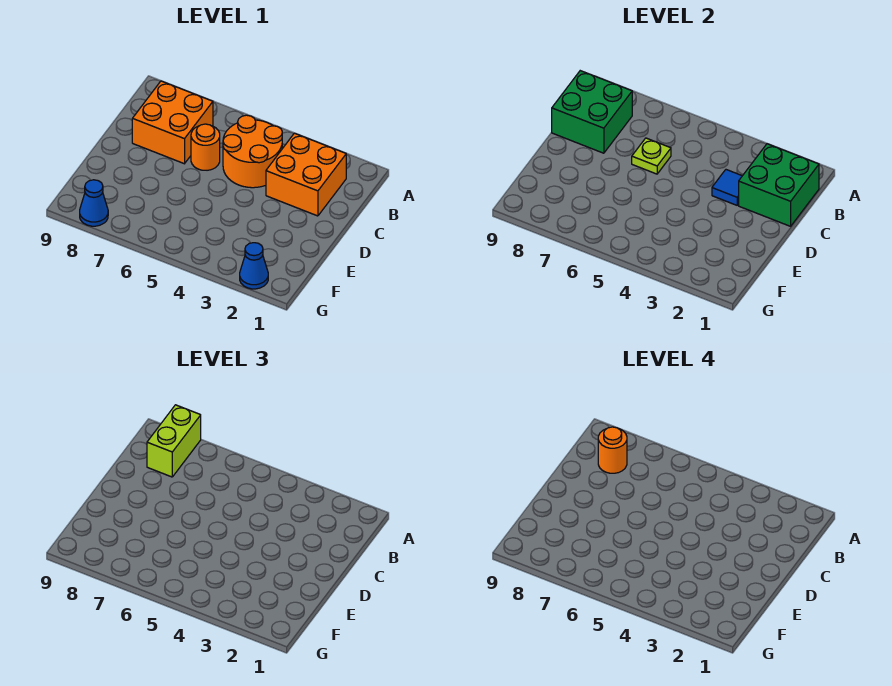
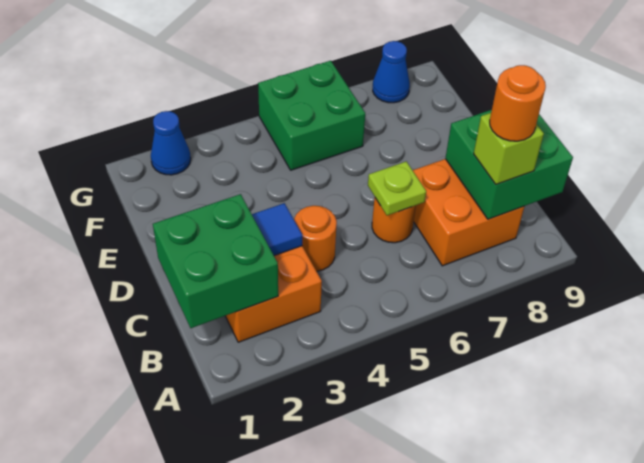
lime brick A8:B8 level 3 -> lime brick B8 level 3
orange round brick B4:C5 level 1 -> orange round brick C4 level 1
none -> green brick F5:G6 level 1

